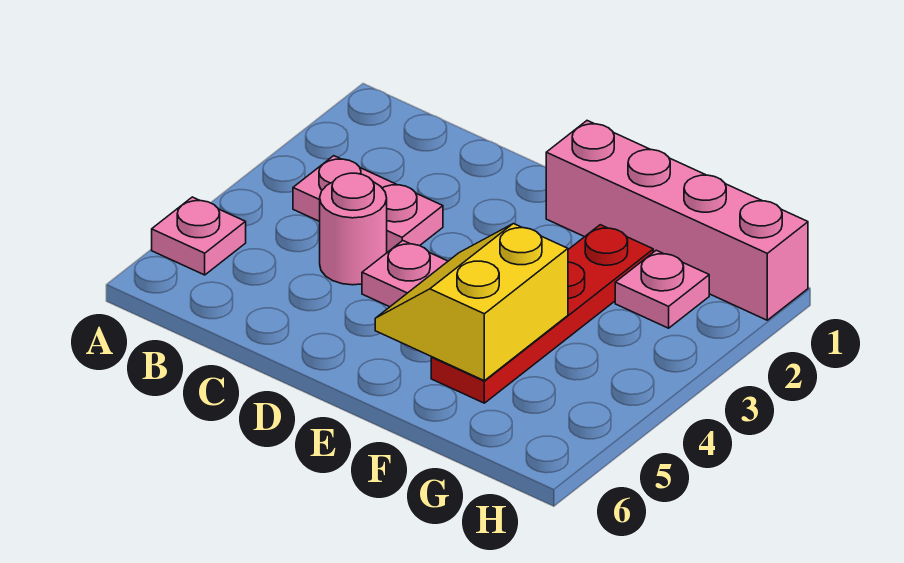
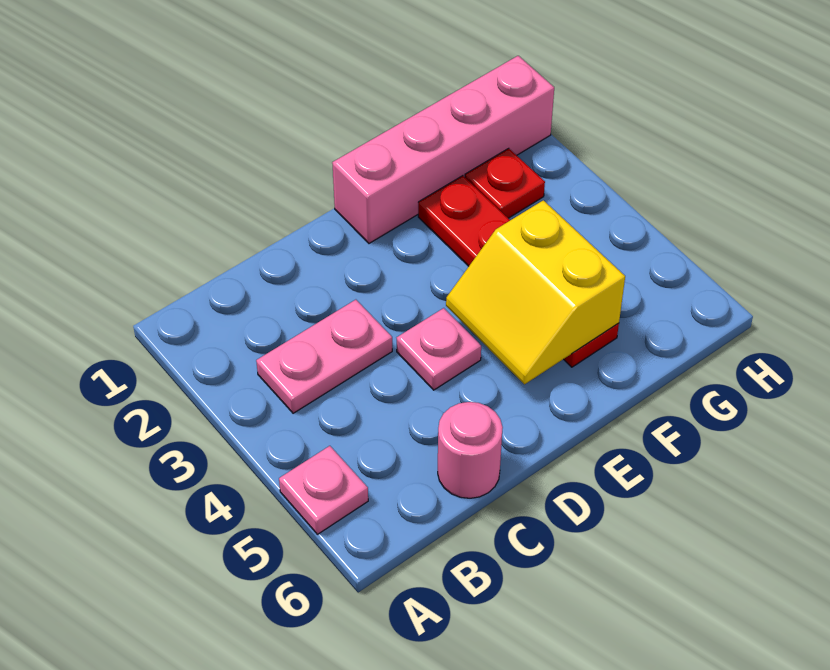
pink round brick C4 level 1 -> pink round brick C6 level 1
pink plate G2 level 1 -> red plate G2 level 1

